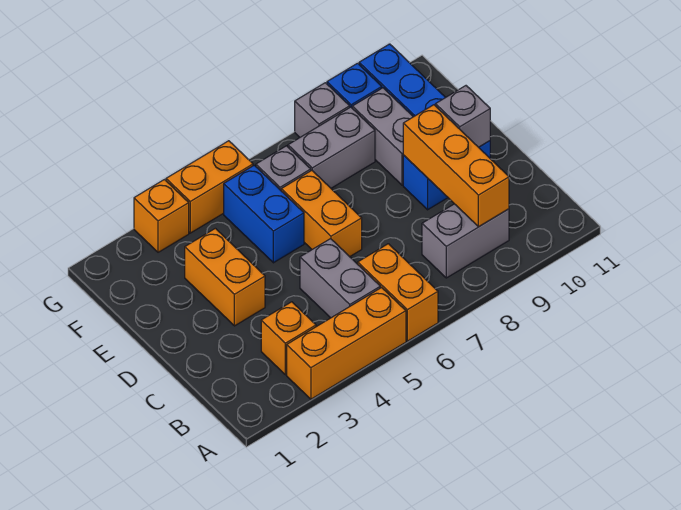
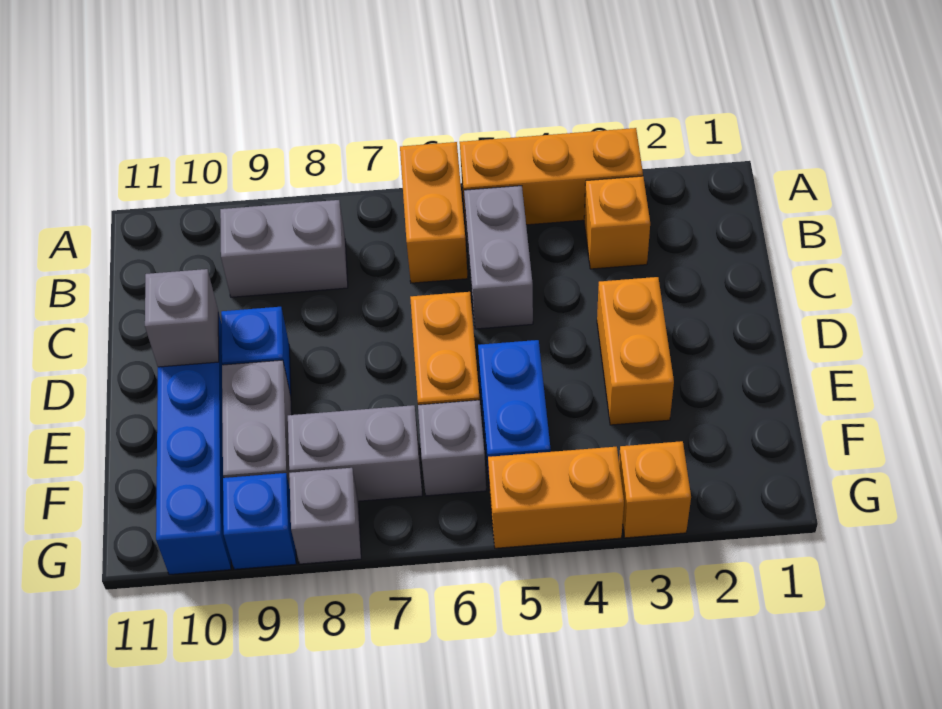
orange brick B9:D9 level 2 -> none

